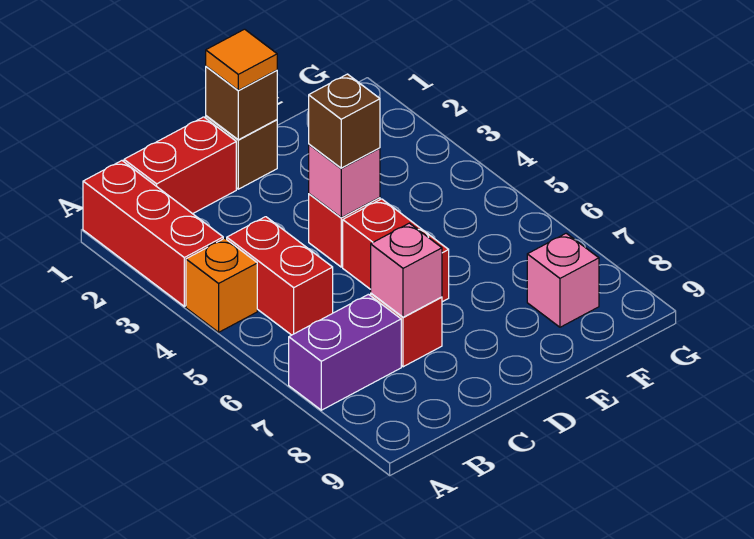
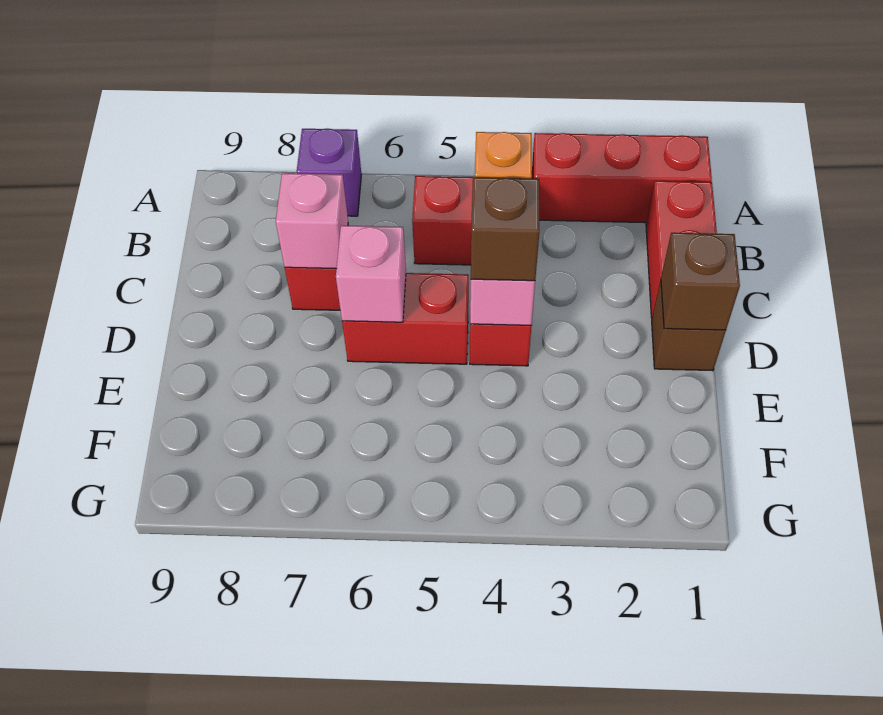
purple brick A7:B7 level 1 -> purple brick A7 level 1
orange tile D1 level 3 -> none
pink brick F8 level 1 -> pink brick D6 level 2

